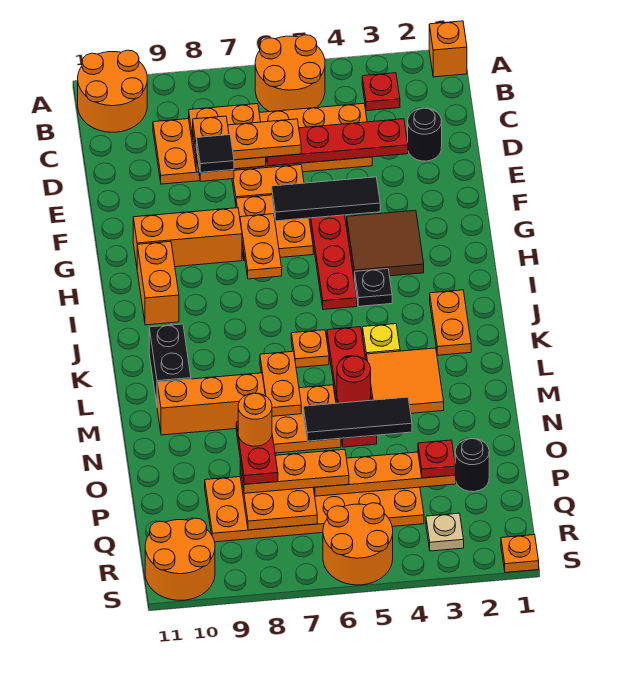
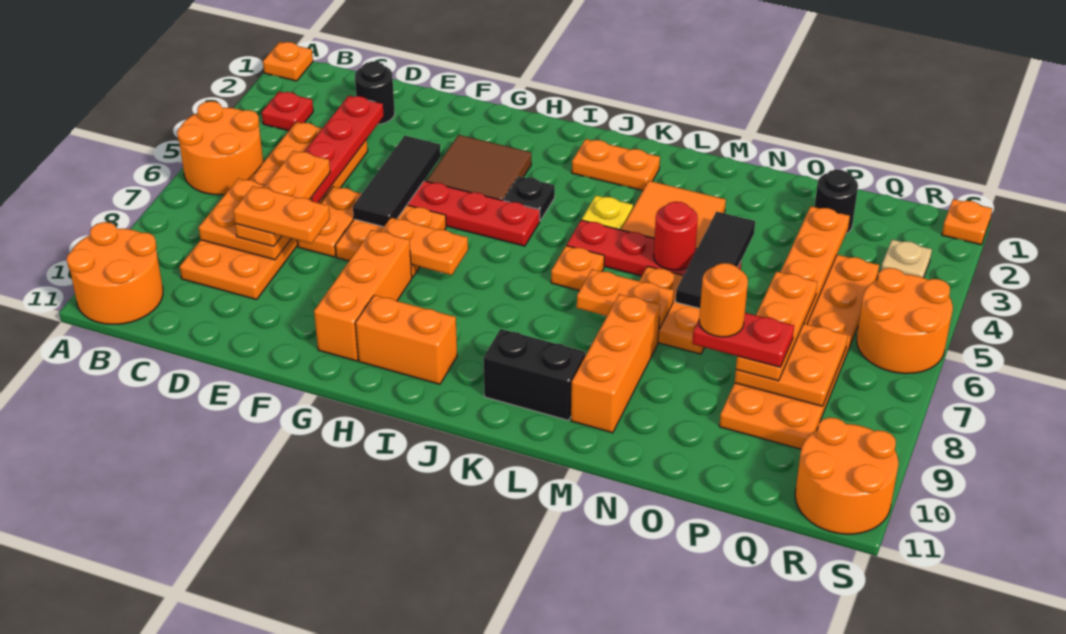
orange brick A1 level 1 -> orange plate A1 level 1
black tile E8 level 5 -> none
red plate P3 level 3 -> none

